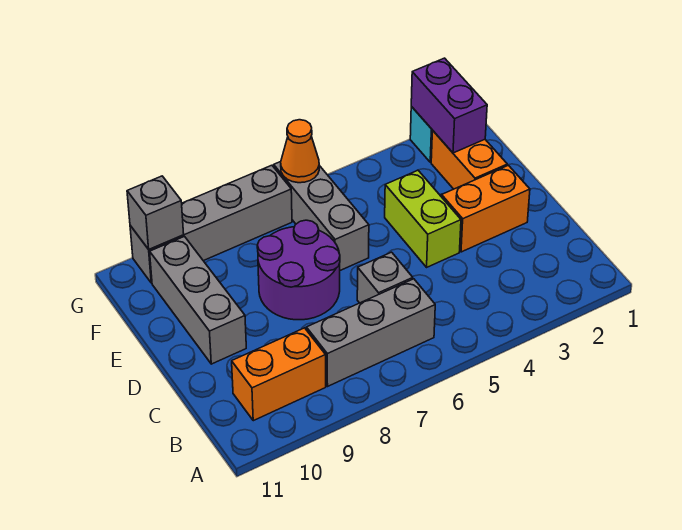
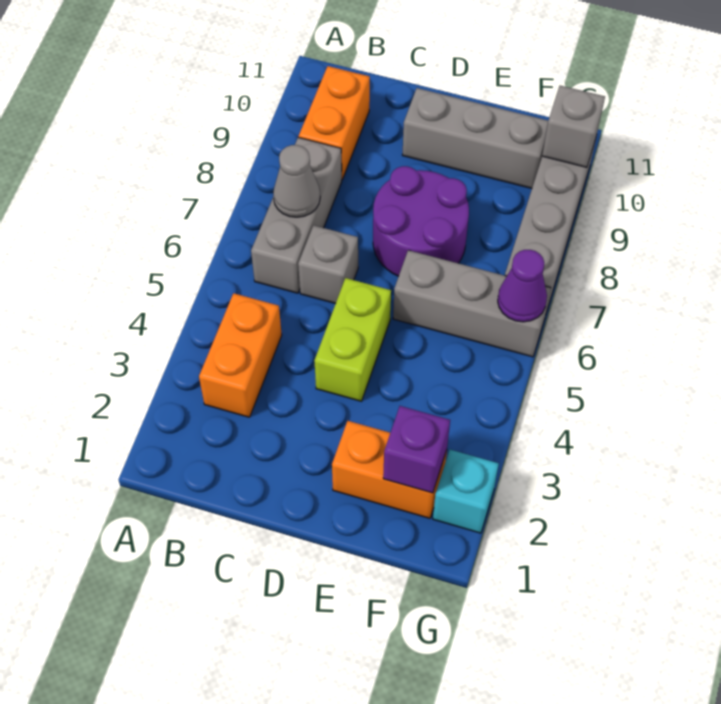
none -> grey cone B7 level 2
orange brick D2:D3 level 1 -> orange brick B3:B4 level 1
lime brick D4:E4 level 1 -> lime brick D4:D5 level 1
purple brick F2:G2 level 2 -> purple brick F2 level 2
orange cone G6 level 2 -> purple cone G6 level 2

